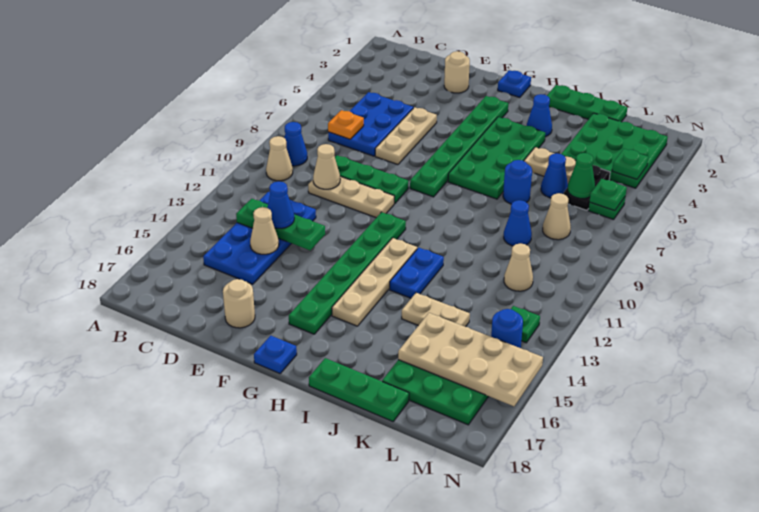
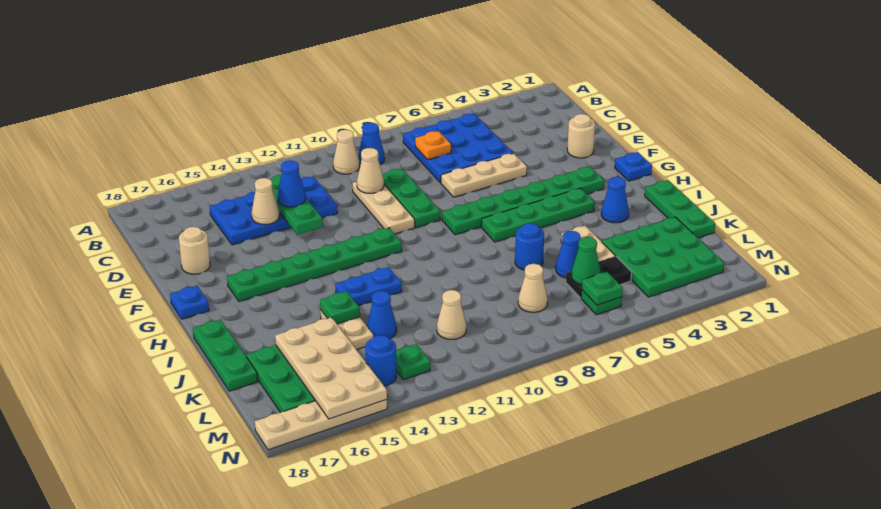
blue plate C5:D7 level 1 -> blue plate B5:D7 level 1
green plate H4:I7 level 1 -> green plate H4:H7 level 1
tan plate H12:H15 level 1 -> tan plate N15:N18 level 1
blue cone K9 level 1 -> blue cone K13 level 1
green plate M4 level 2 -> green plate J14 level 2

